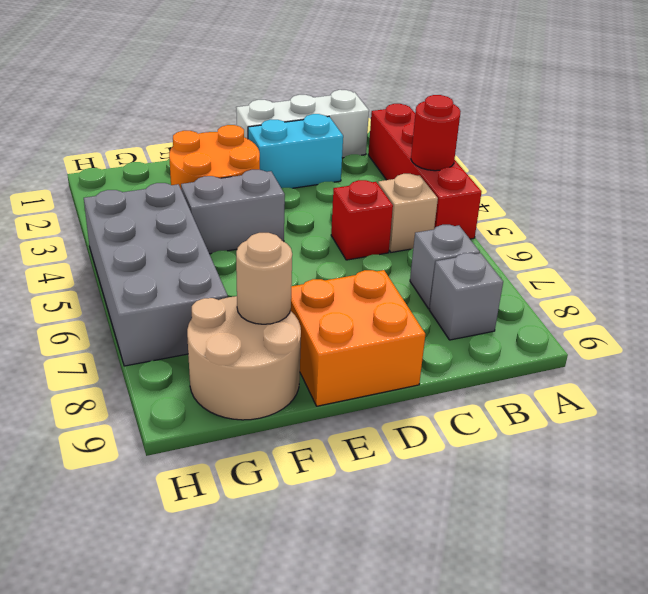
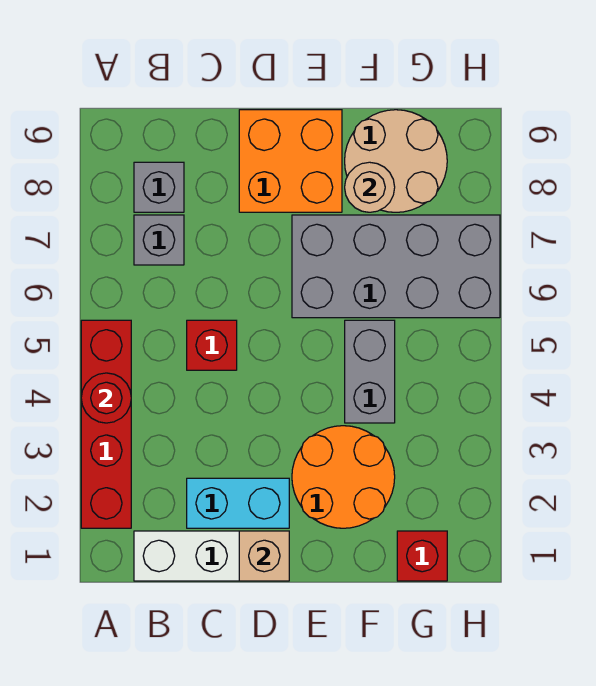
tan brick B5 level 1 -> tan brick D1 level 2
grey brick E4:F4 level 1 -> grey brick F4:F5 level 1
none -> red brick G1 level 1
grey brick G4:H7 level 1 -> grey brick E6:H7 level 1

